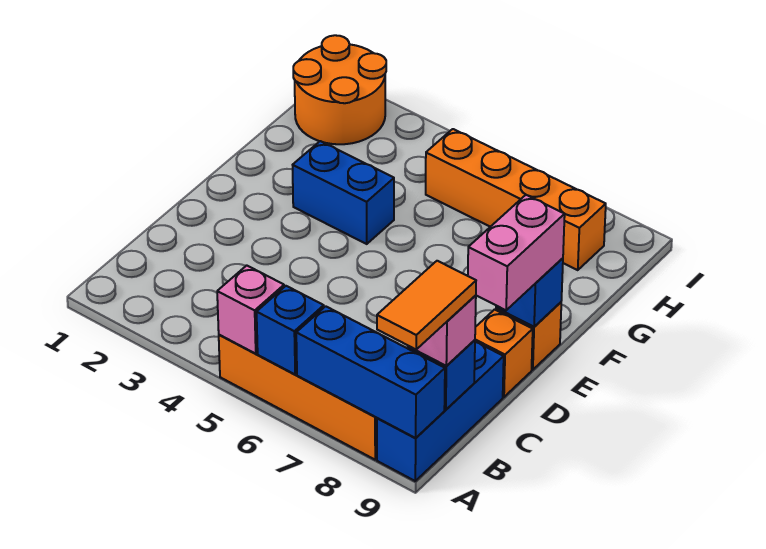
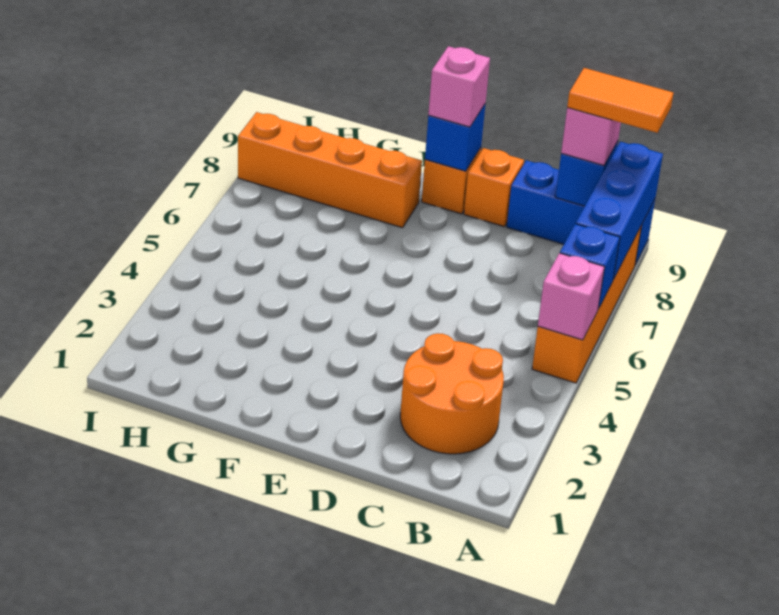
pink brick D9:E9 level 3 -> pink brick E9 level 3
blue brick F3:F4 level 1 -> none
orange round brick H1:I2 level 1 -> orange round brick B2:C3 level 1
orange brick H5:H8 level 1 -> orange brick F8:I8 level 1

